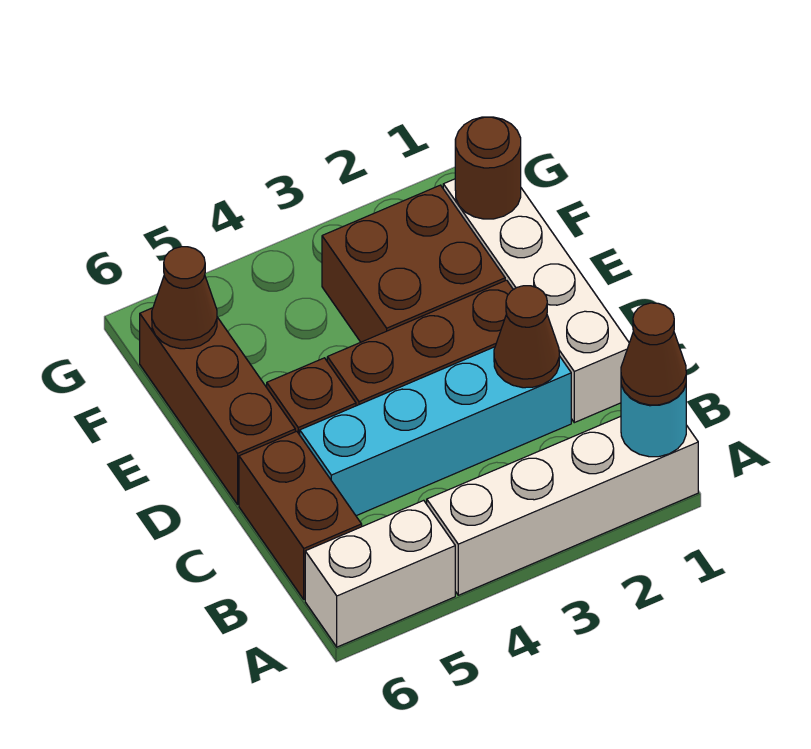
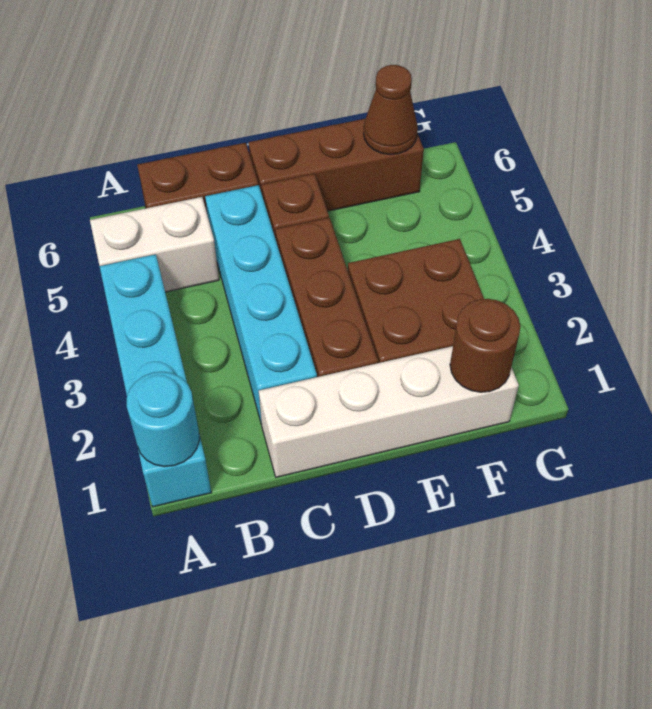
white brick A1:A4 level 1 -> cyan brick A1:A4 level 1
brown cone A1 level 3 -> none
white brick A5:A6 level 1 -> white brick A5:B5 level 1
brown cone C2 level 2 -> none

